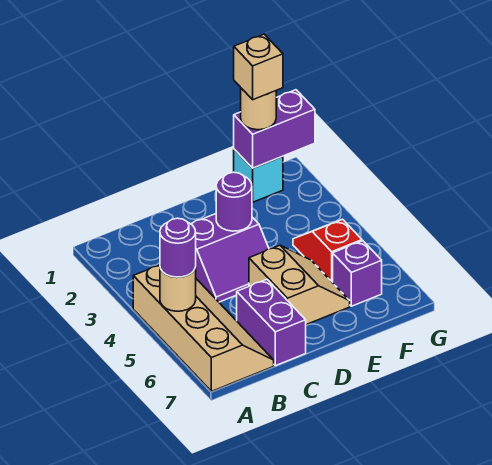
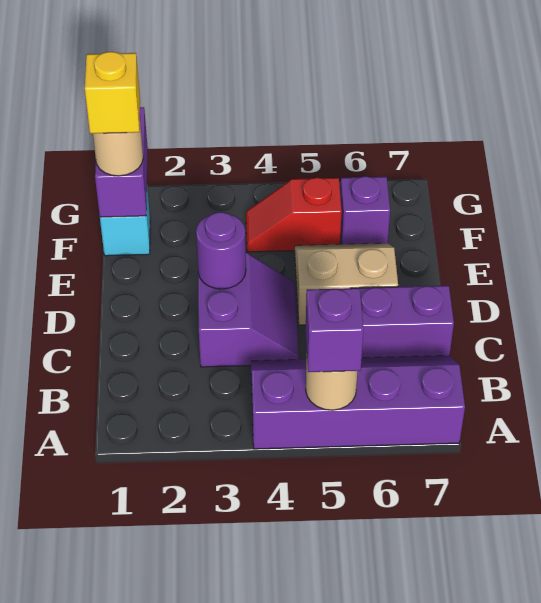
tan slope A4:B7 level 1 top A -> purple slope A4:B7 level 1 top A
purple round brick A5 level 3 -> purple brick A5 level 3
tan brick F1 level 4 -> yellow brick F1 level 4

